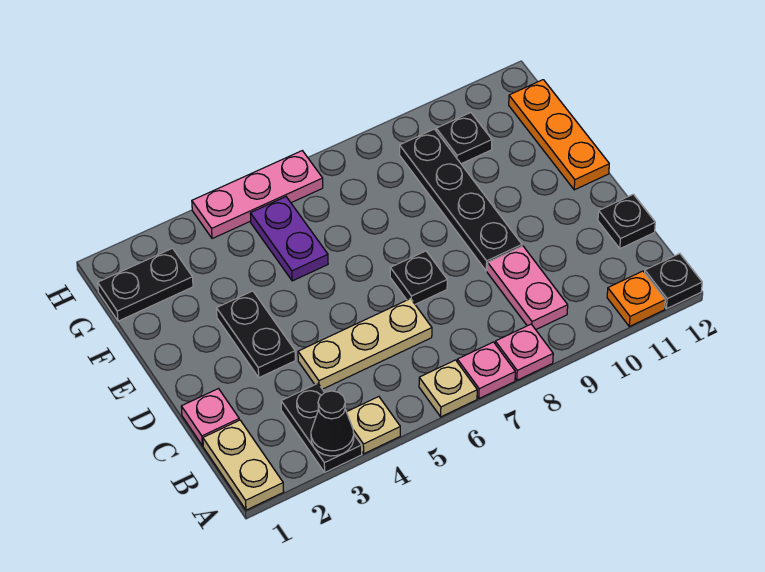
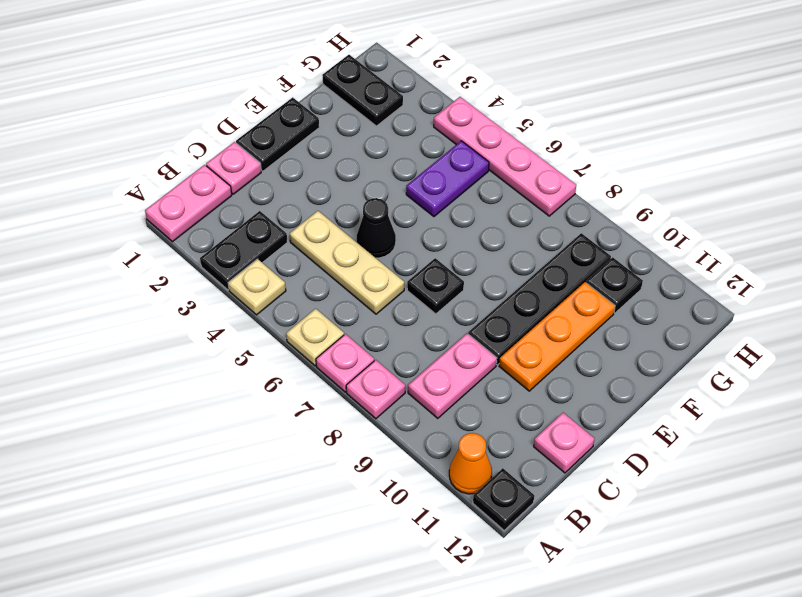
tan plate A1:B1 level 1 -> pink plate A1:B1 level 1
black cone A3 level 2 -> black cone D5 level 1
orange plate A11 level 1 -> orange cone A11 level 1
black plate C12 level 1 -> pink plate C12 level 1
black plate D3:E3 level 1 -> black plate D1:E1 level 1
orange plate E12:G12 level 1 -> orange plate D10:F10 level 1
pink plate H4:H6 level 1 -> pink plate H4:H7 level 1

